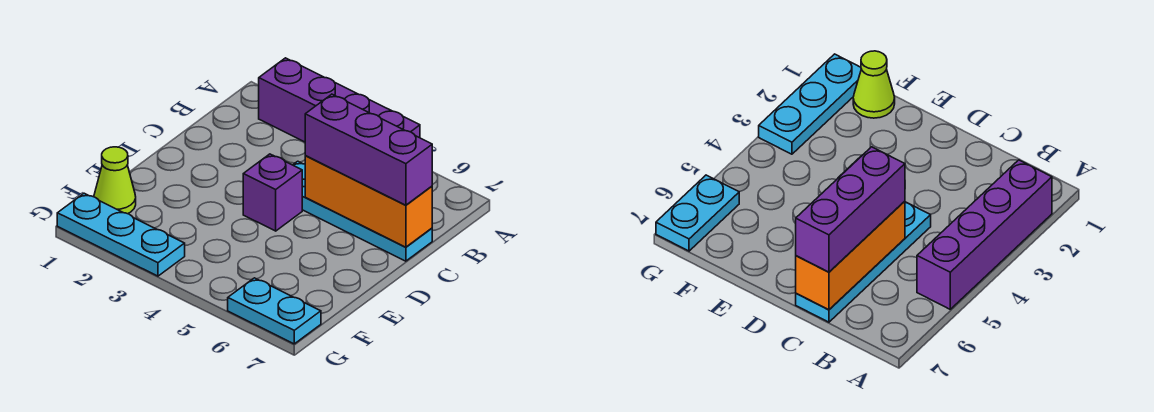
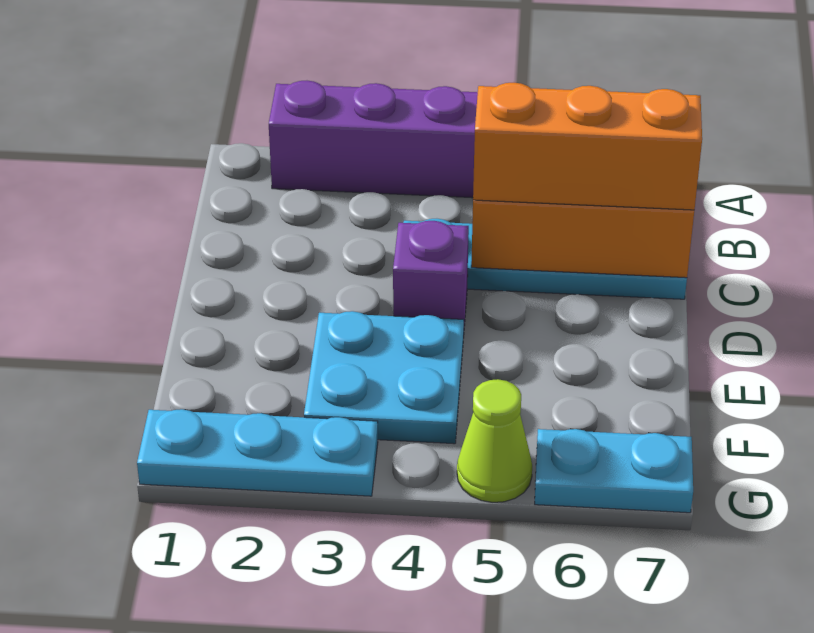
purple brick C5:C7 level 3 -> orange brick C5:C7 level 3
none -> cyan plate E3:F4 level 1
lime cone F1 level 1 -> lime cone G5 level 1

